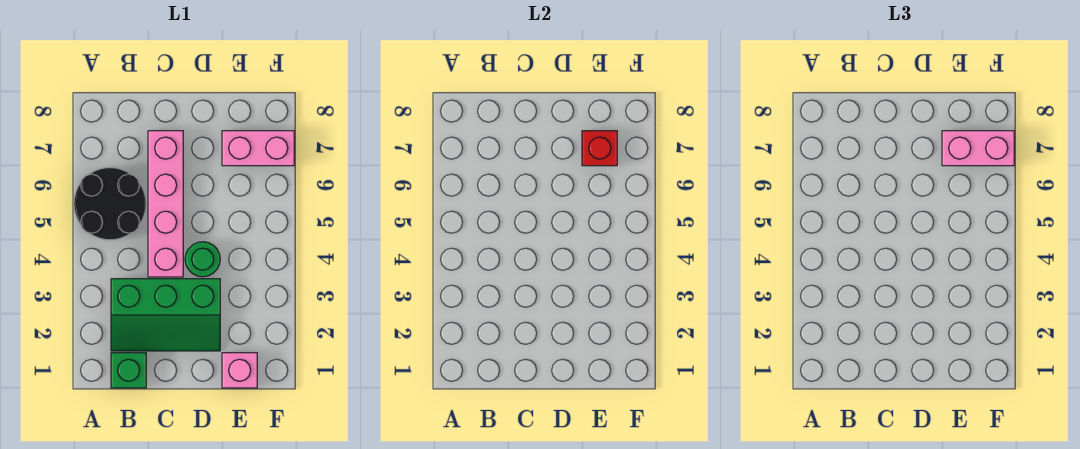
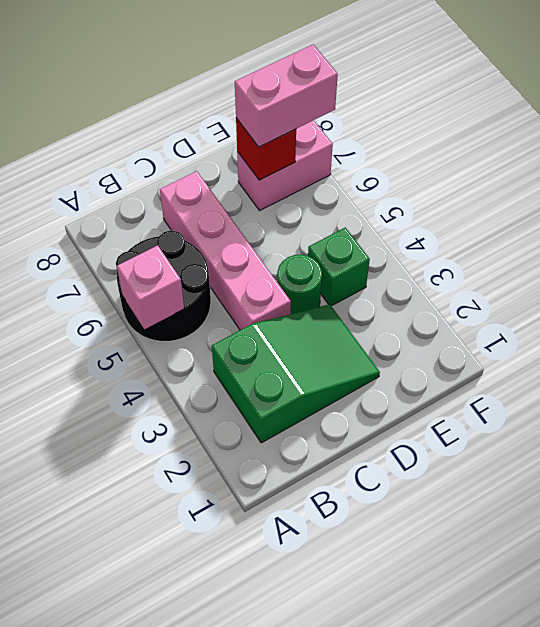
green brick B1 level 1 -> green brick E4 level 1
green slope B2:D3 level 1 top 3 -> green slope B2:D3 level 1 top B
pink brick E1 level 1 -> pink brick A5 level 2

